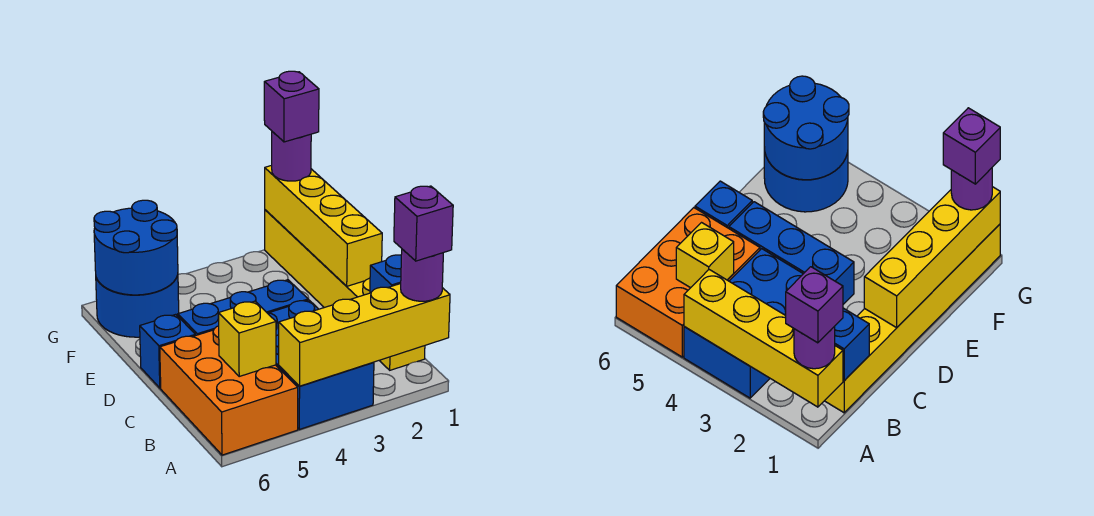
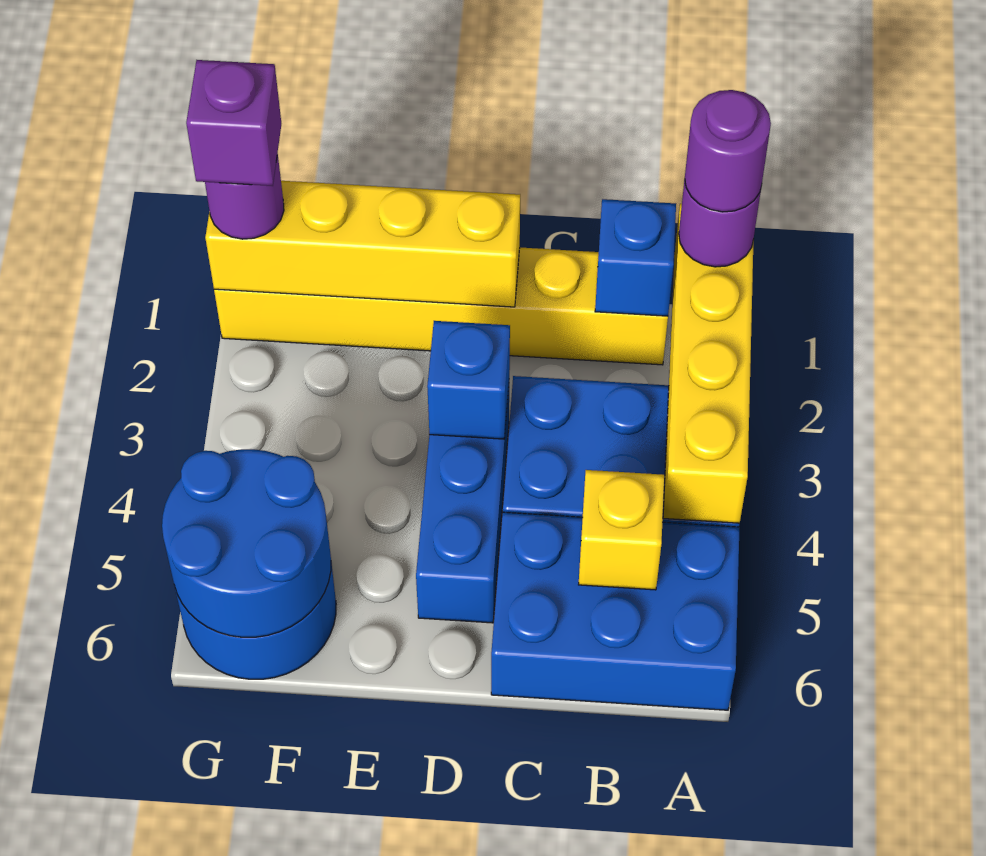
purple brick A1 level 4 -> purple round brick A1 level 4
orange brick A5:C6 level 1 -> blue brick A5:C6 level 1
blue brick D6 level 1 -> blue brick D3 level 2

